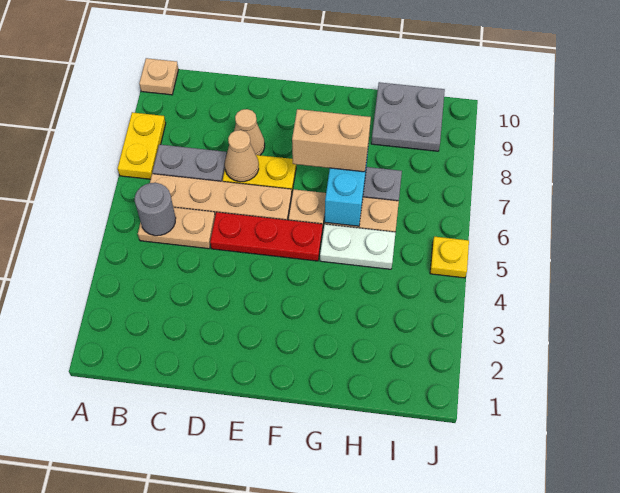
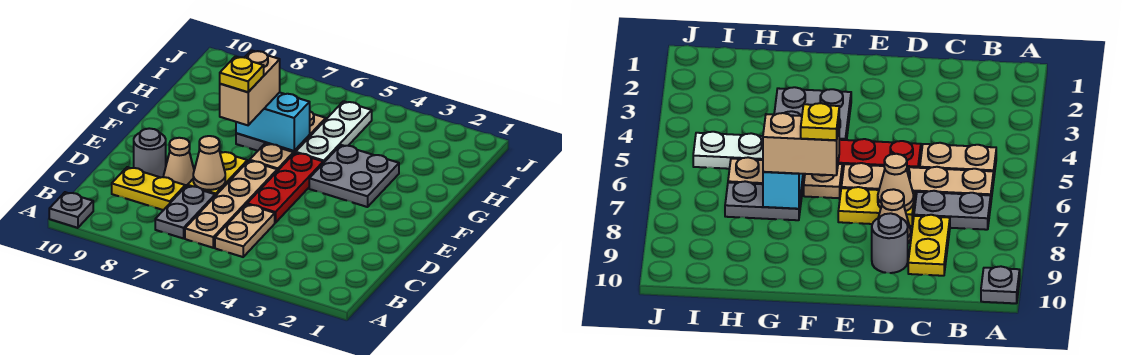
yellow plate A7:A8 level 1 -> yellow plate C8:C9 level 1
tan plate A10 level 1 -> grey plate A10 level 1
grey round brick B5 level 2 -> grey round brick D9 level 1
white plate G5:H5 level 1 -> white plate G5:I5 level 1
grey plate H9:I10 level 1 -> grey plate F3:G4 level 1
yellow plate J5 level 1 -> yellow plate F7 level 4

